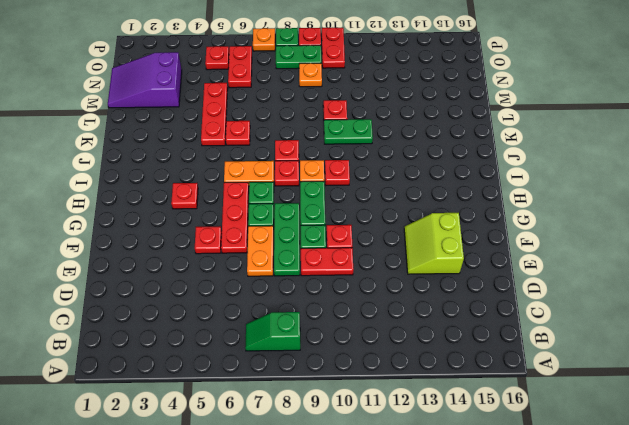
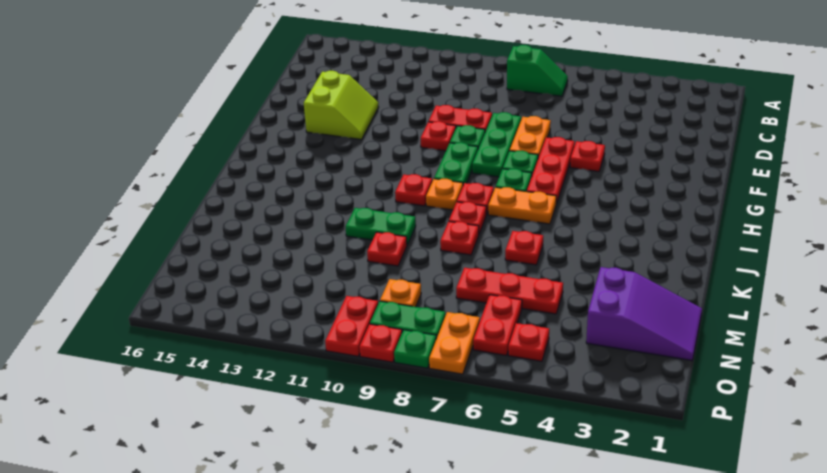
red plate H4 level 1 -> red plate K8 level 1
red plate K5:M5 level 1 -> red plate M5:M7 level 1
orange plate P7 level 1 -> orange plate O7:P7 level 1

